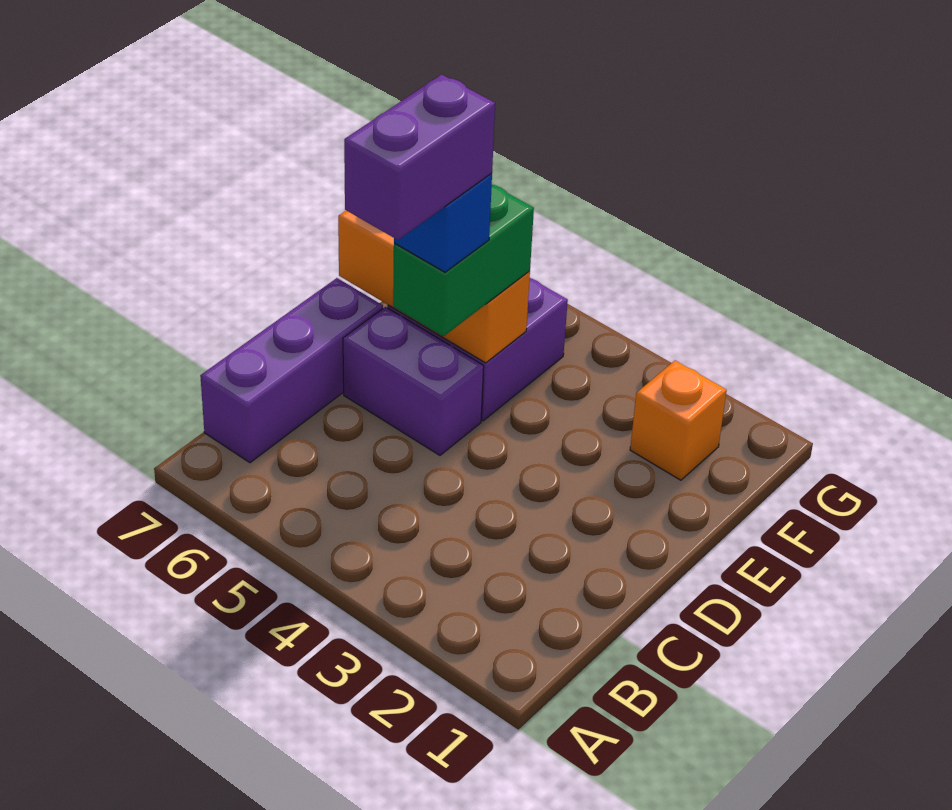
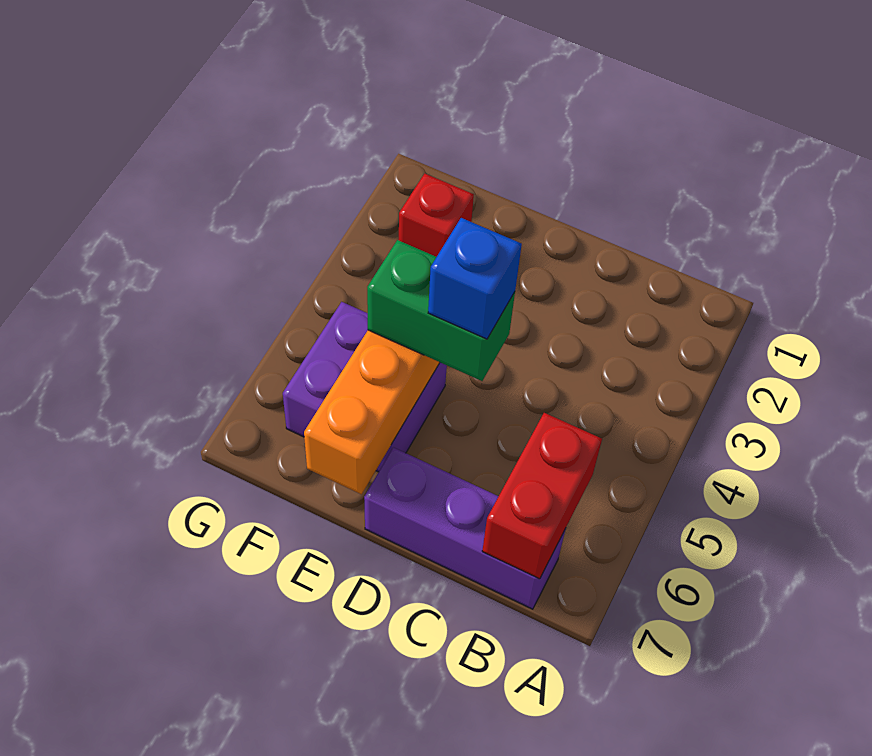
none -> red brick B6:B7 level 2
purple brick C5:D5 level 5 -> none
purple brick D5:D6 level 1 -> none
orange brick F2 level 1 -> red brick F2 level 1

